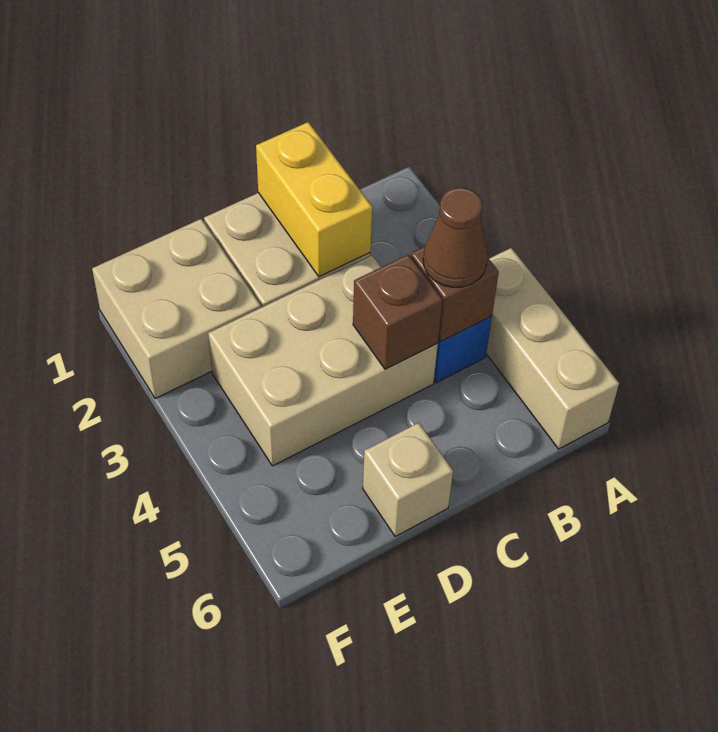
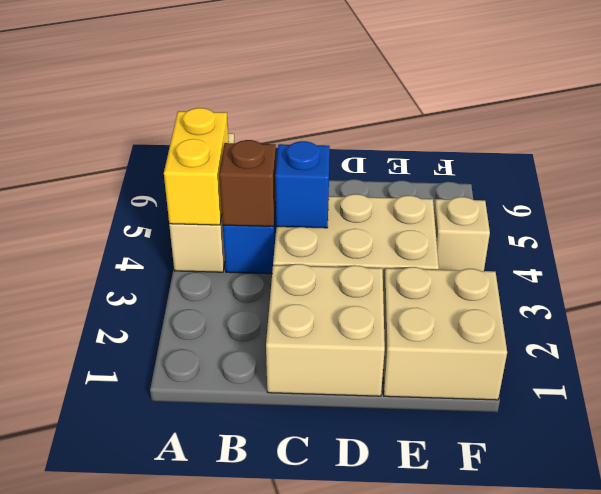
brown cone B4 level 3 -> none
yellow brick C1:C2 level 2 -> yellow brick A4:A5 level 2
brown brick C4 level 2 -> blue brick C4 level 2
tan brick D6 level 1 -> tan brick F4 level 1

